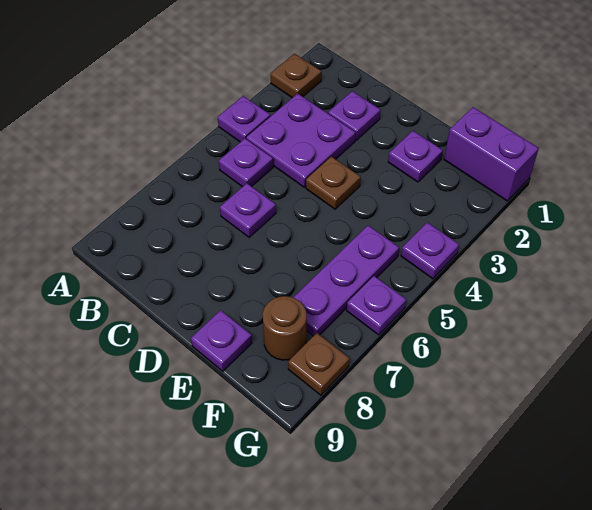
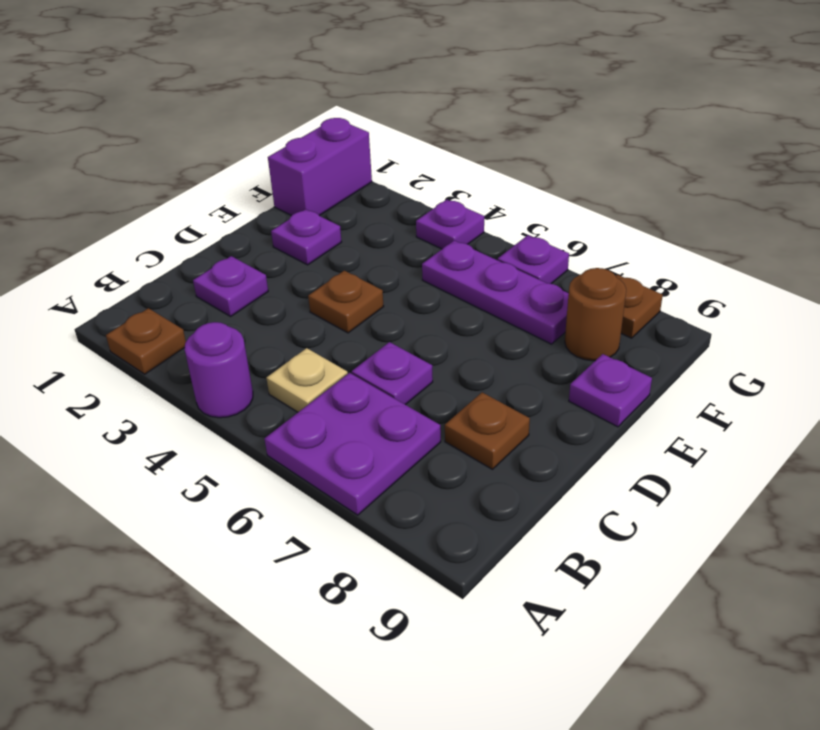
purple plate A4 level 1 -> purple round brick A4 level 1
purple plate B3:C4 level 1 -> purple plate A6:B7 level 1
purple plate B5 level 1 -> tan plate B5 level 1
none -> brown plate C8 level 1

